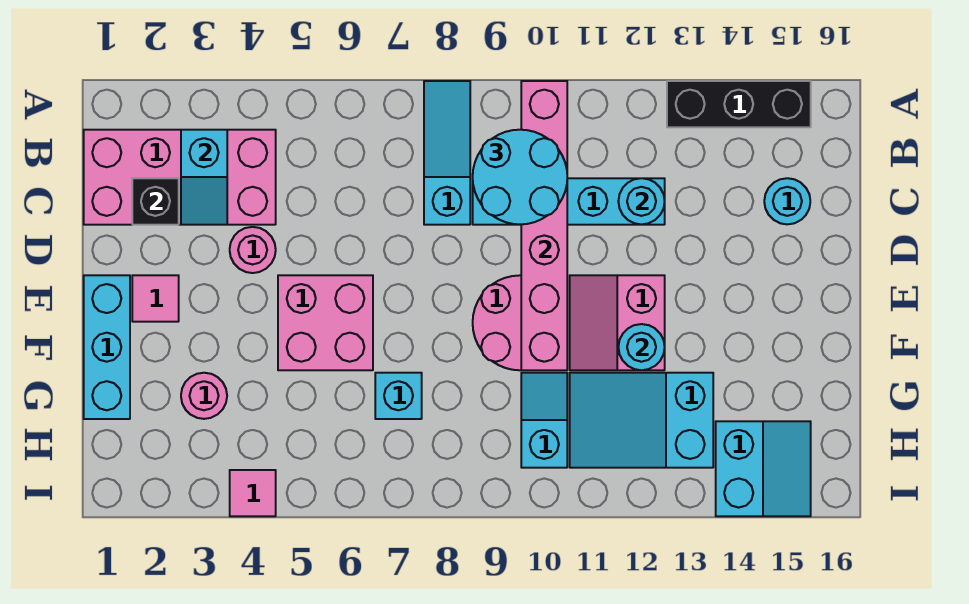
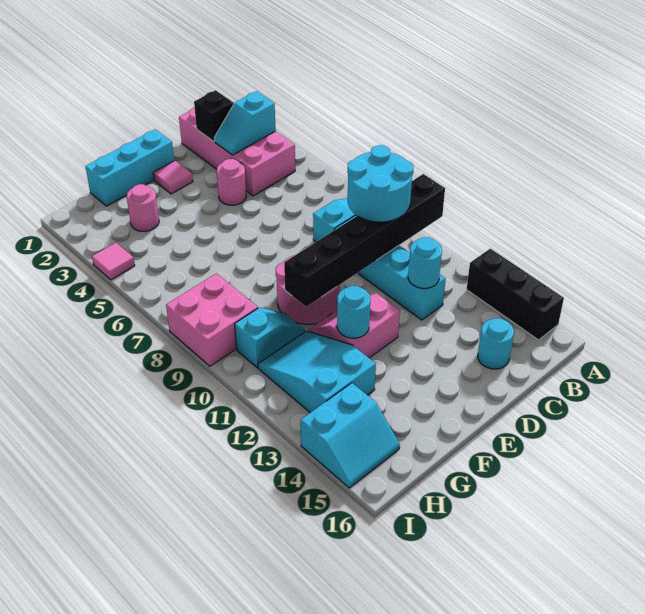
pink brick A10:F10 level 2 -> black brick A10:F10 level 2
pink brick E5:F6 level 1 -> pink brick H8:I9 level 1
cyan brick G7 level 1 -> none

